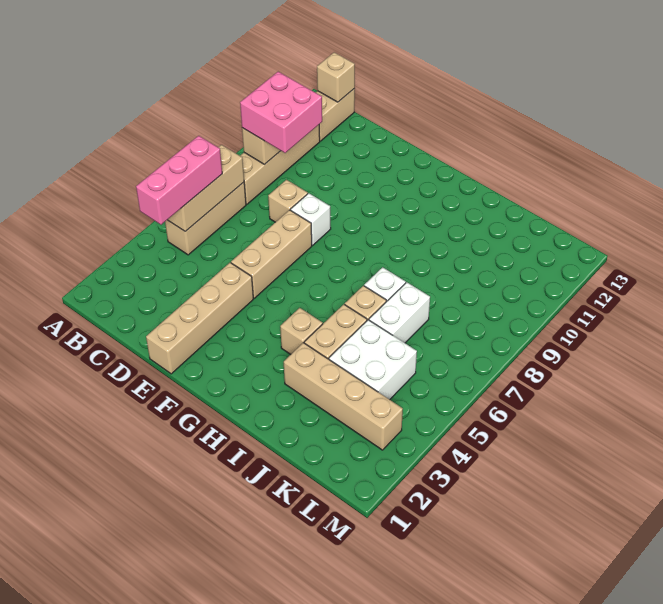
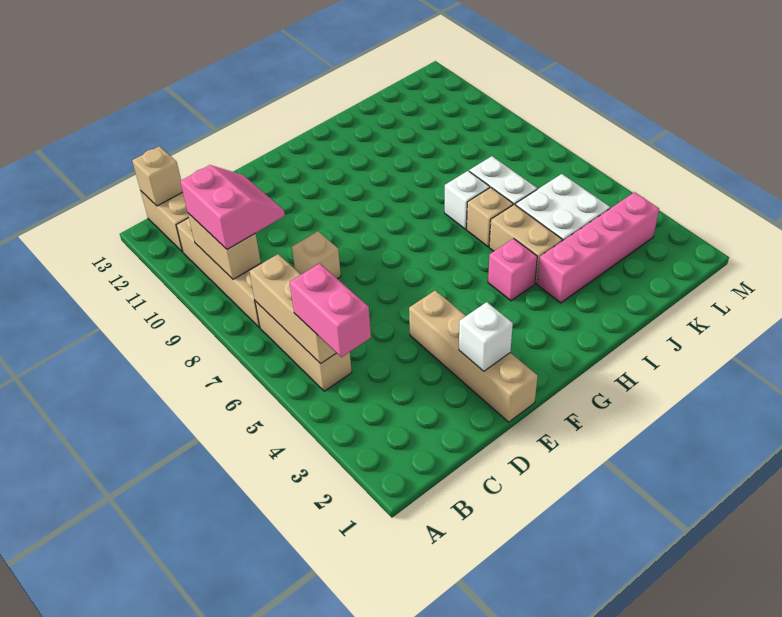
pink brick B4:B6 level 3 -> pink brick B4:B5 level 3
pink brick B9:C10 level 3 -> pink slope B9:C10 level 3 top B
tan brick E5:E7 level 1 -> none
white brick E8 level 1 -> white brick E2 level 2
tan brick H4 level 1 -> pink brick H4 level 1
tan brick I3:L3 level 1 -> pink brick I3:L3 level 1

